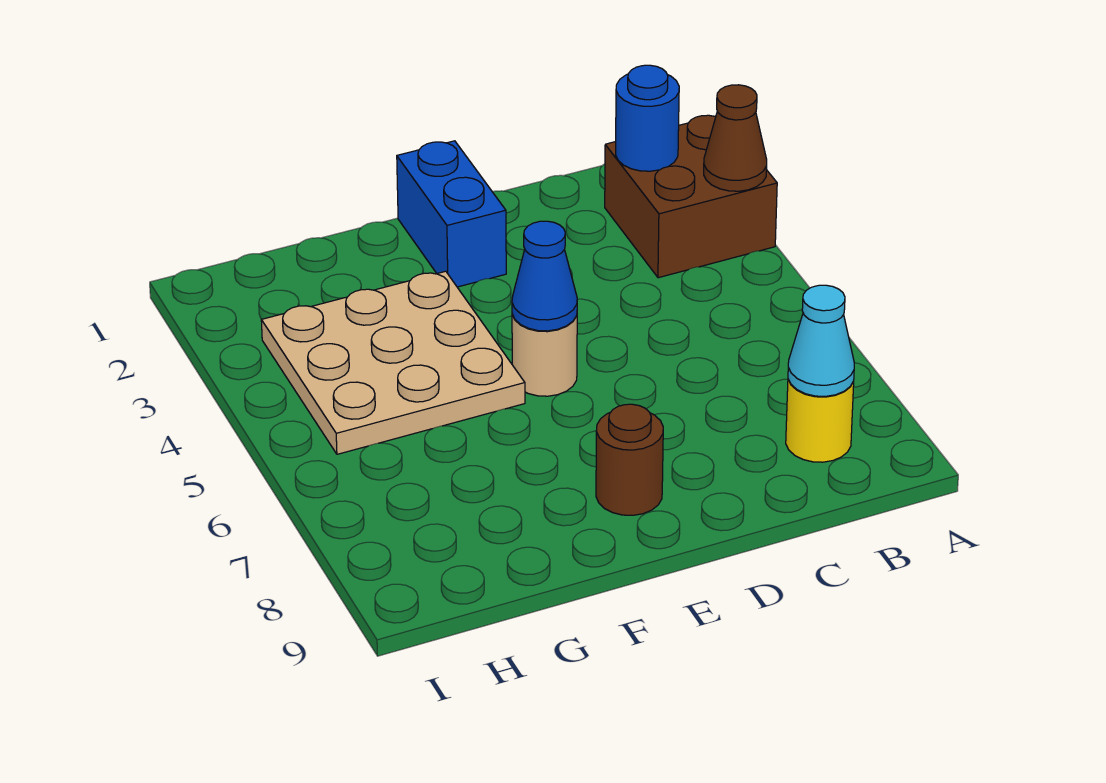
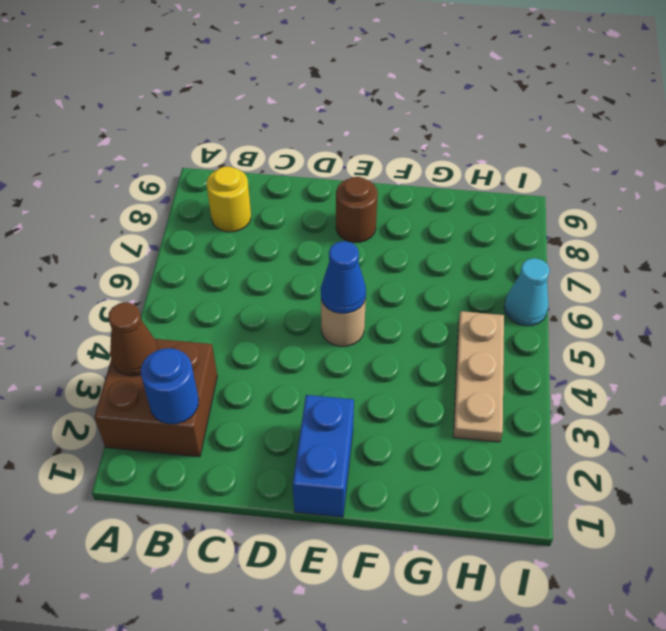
cyan cone B8 level 2 -> cyan cone I6 level 1
tan plate F3:H5 level 1 -> tan plate H3:H5 level 1

